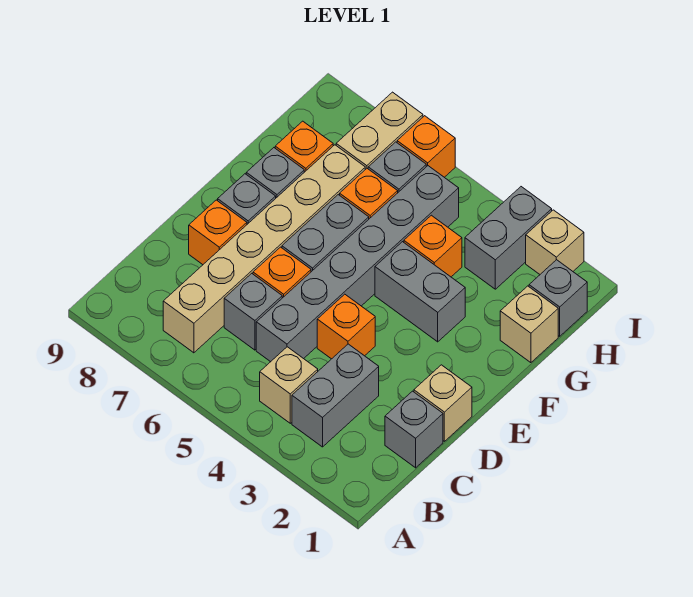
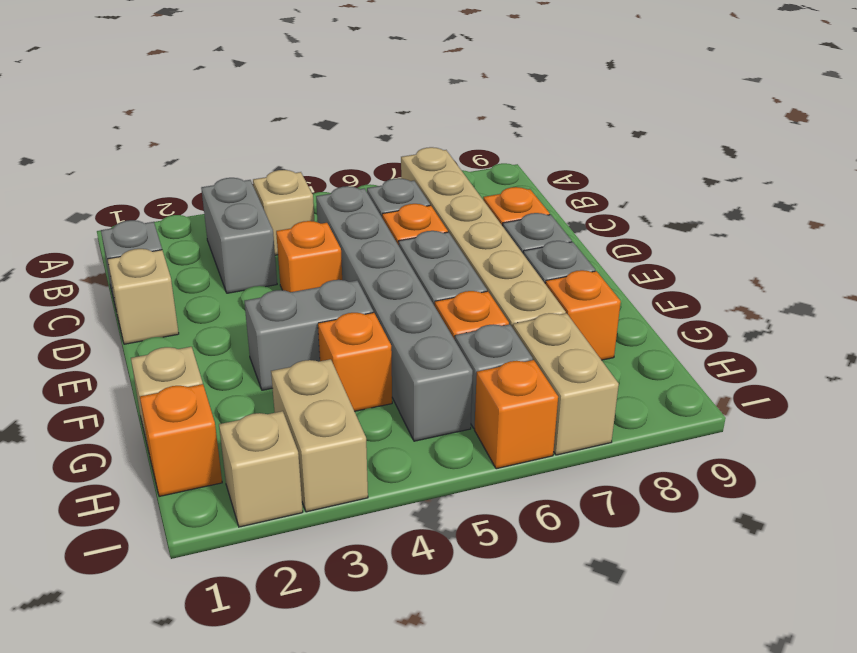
grey brick H1 level 1 -> orange brick H1 level 1
grey brick H3:I3 level 1 -> tan brick H3:I3 level 1

